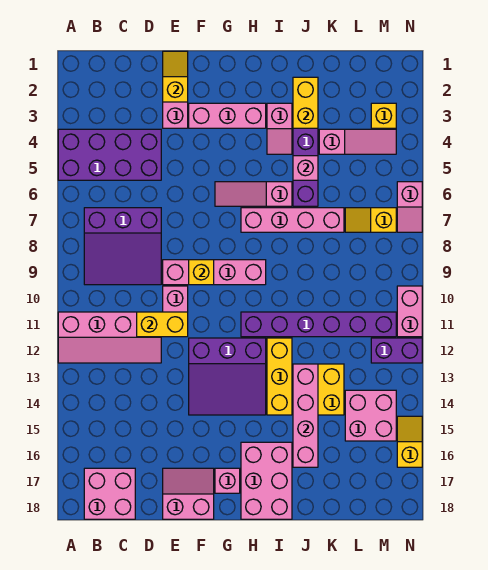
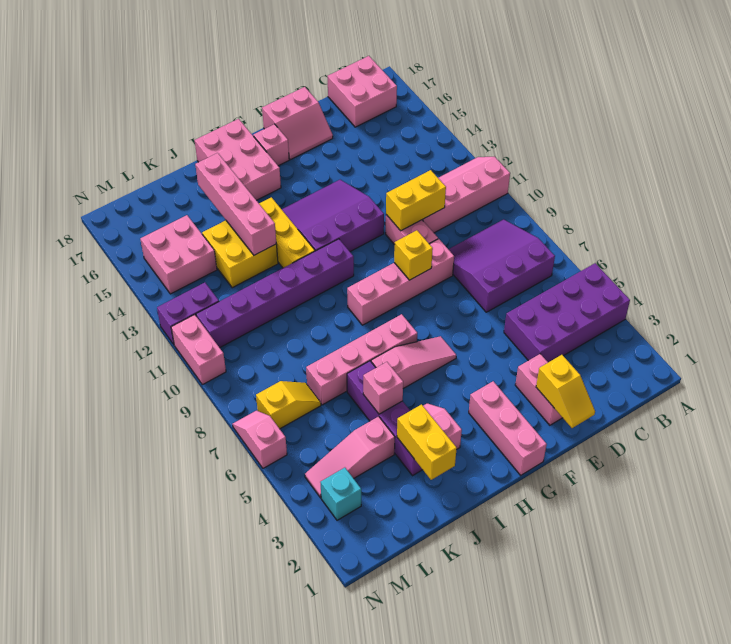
pink brick F3:H3 level 1 -> pink brick G1:G3 level 1
yellow brick M3 level 1 -> cyan brick M3 level 1
yellow slope N15:N16 level 1 top 16 -> none

